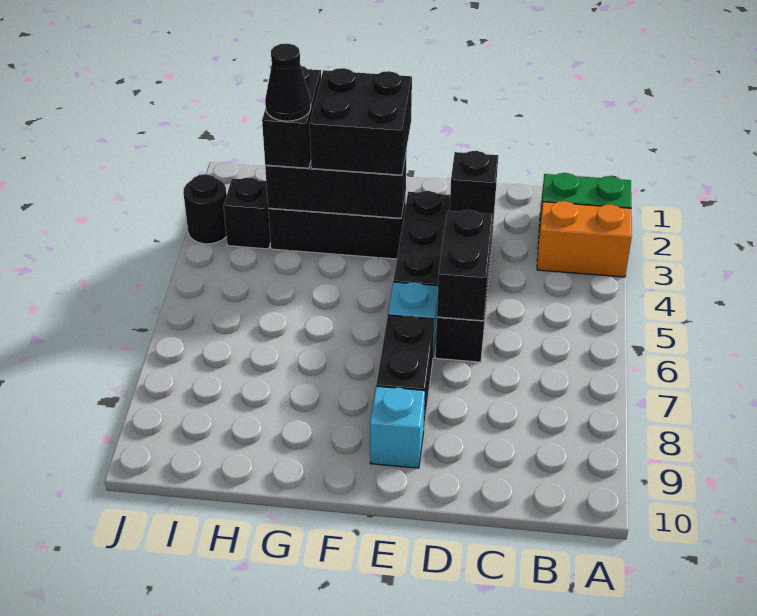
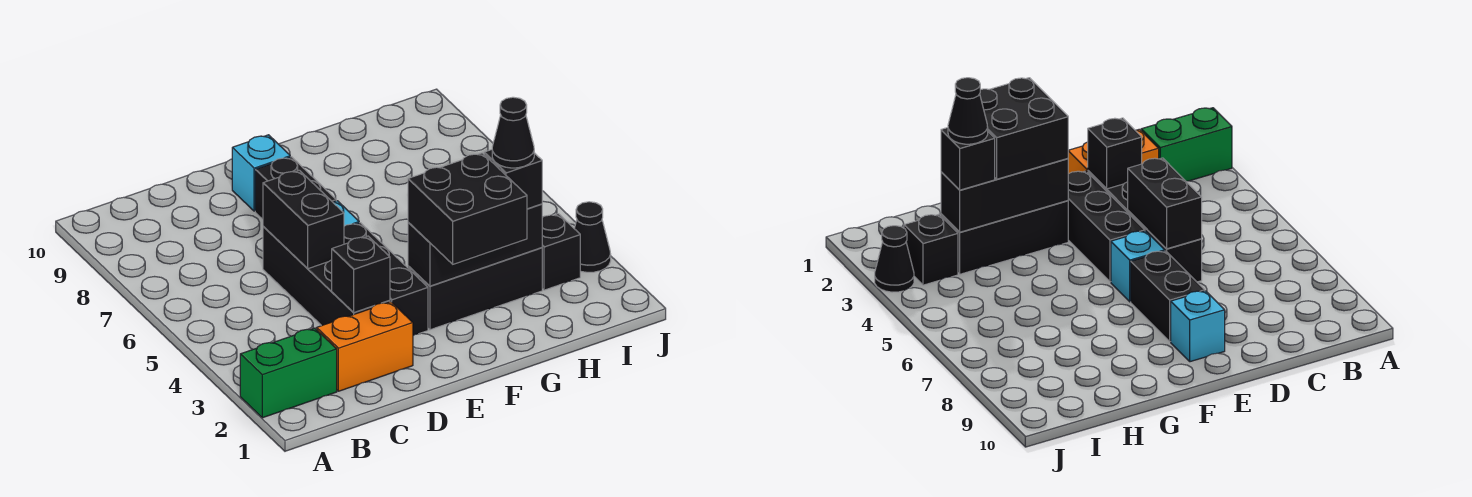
orange brick A3:B3 level 1 -> orange brick C2:D2 level 1
black brick H2:H3 level 3 -> black brick H3 level 3
black round brick J3 level 1 -> black cone J3 level 1

